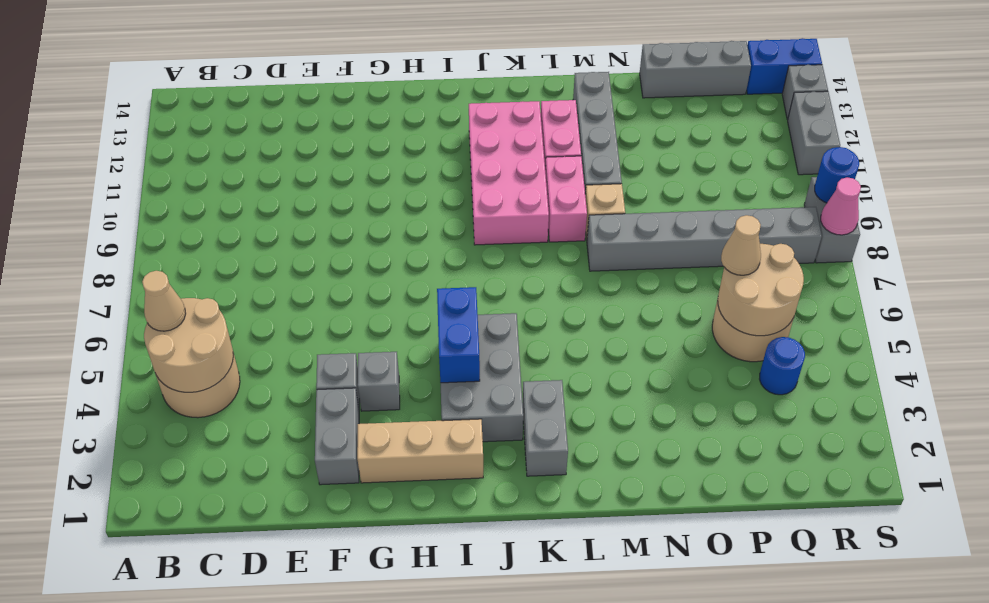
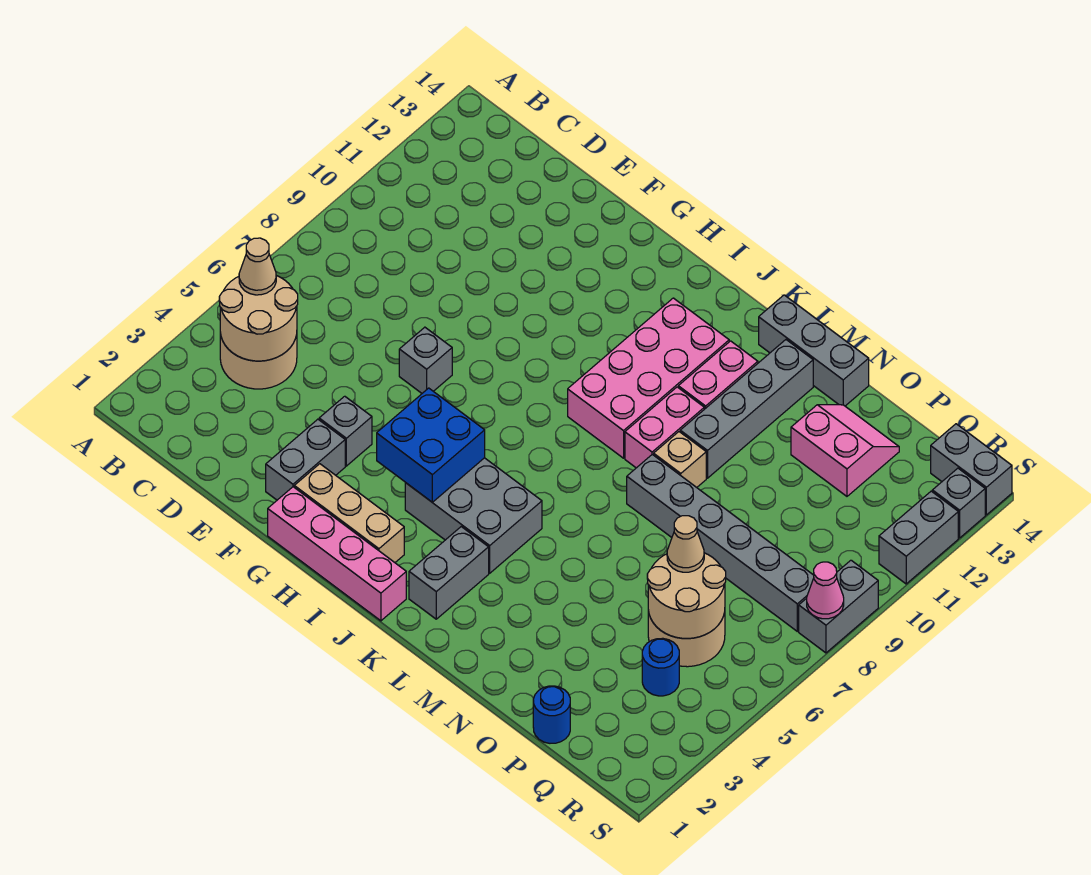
none -> pink brick G1:J1 level 1
grey brick G4 level 1 -> grey brick F7 level 1
grey brick I3:J5 level 1 -> grey brick I4:K5 level 1
blue brick I4:I5 level 2 -> blue brick H4:I5 level 2
none -> pink slope O12:P13 level 1 top 12
grey brick O14:Q14 level 1 -> grey brick L14:N14 level 1
blue brick R14:S14 level 1 -> grey brick R14:S14 level 1
blue round brick S9 level 2 -> blue round brick P1 level 1

